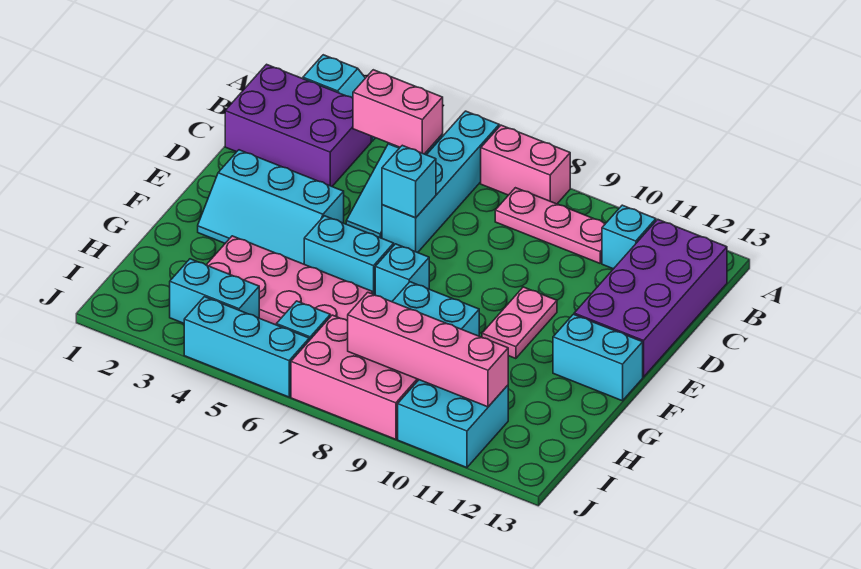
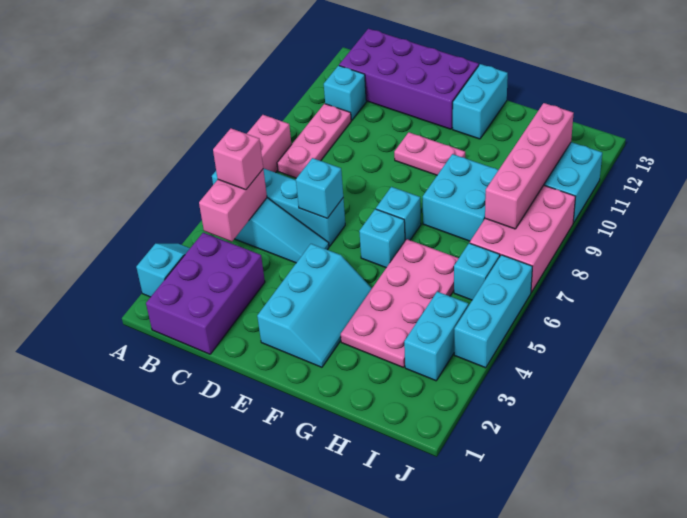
none -> pink brick B5 level 3
cyan brick F5:F6 level 1 -> cyan brick F6 level 1

